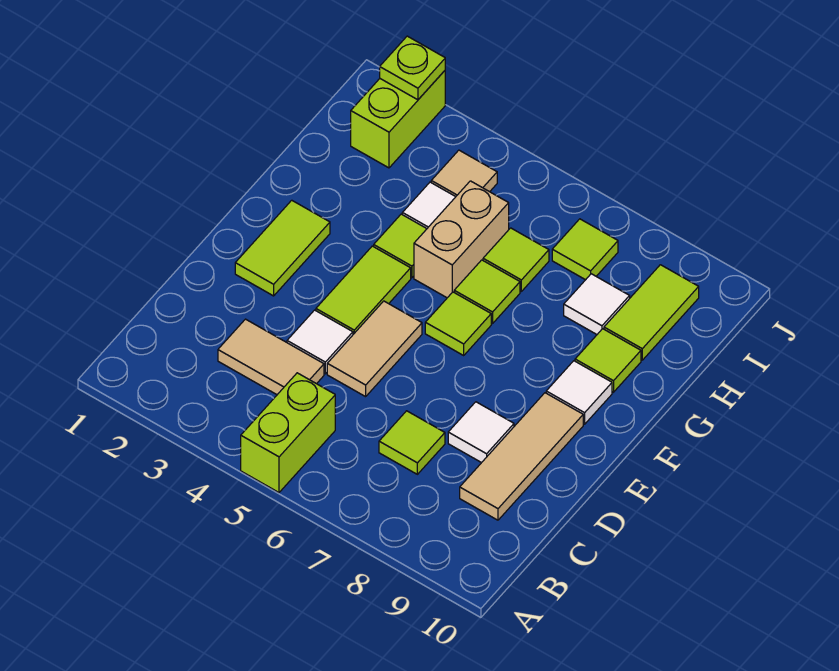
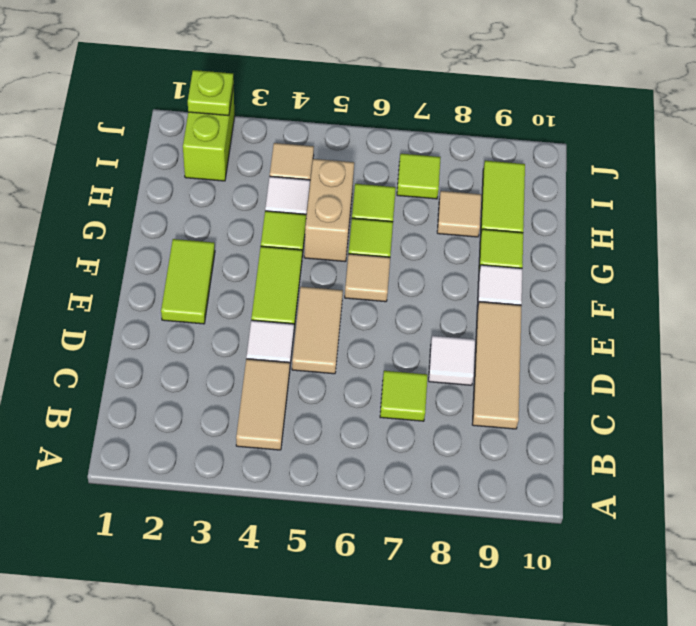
lime brick A5:B5 level 1 -> none
tan tile C3:C4 level 1 -> tan tile B4:C4 level 1
lime tile F6 level 1 -> tan tile F6 level 1
white tile H8 level 1 -> tan tile H8 level 1

